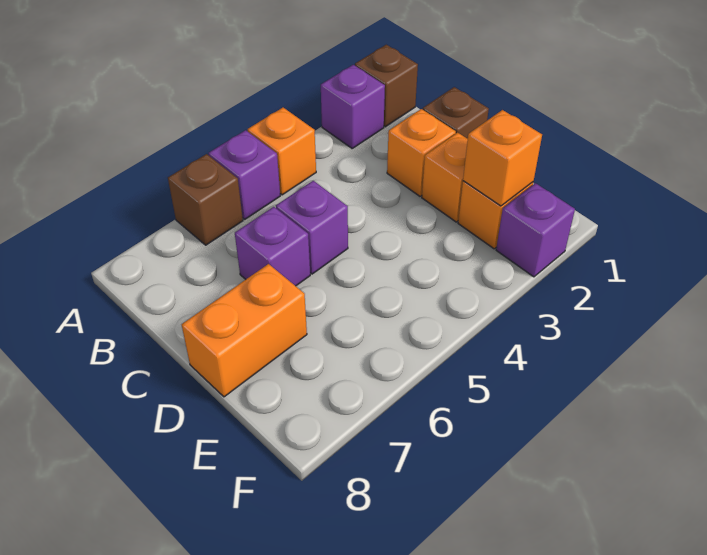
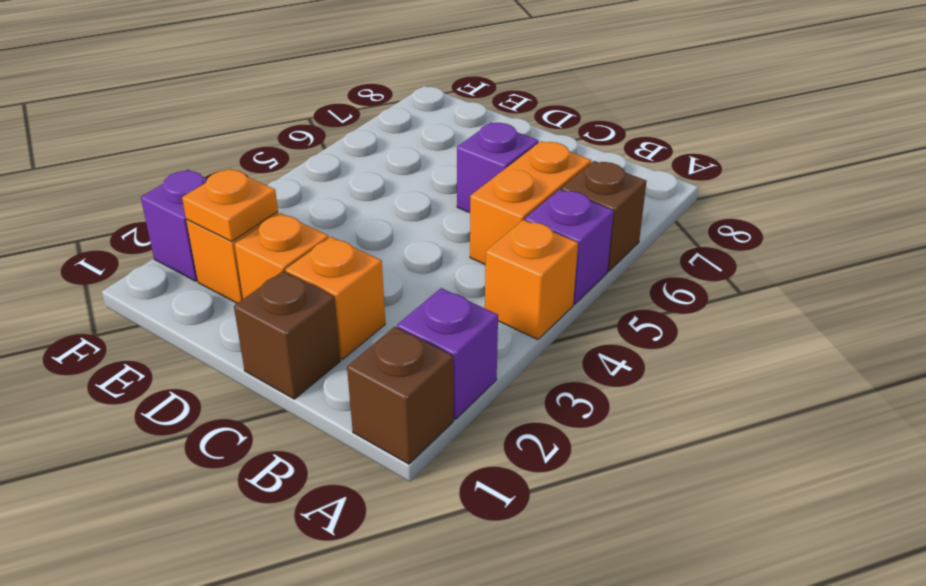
purple brick C5 level 1 -> none
orange brick D7:D8 level 1 -> orange brick B5:B6 level 1
orange brick E2 level 2 -> orange plate E2 level 2

